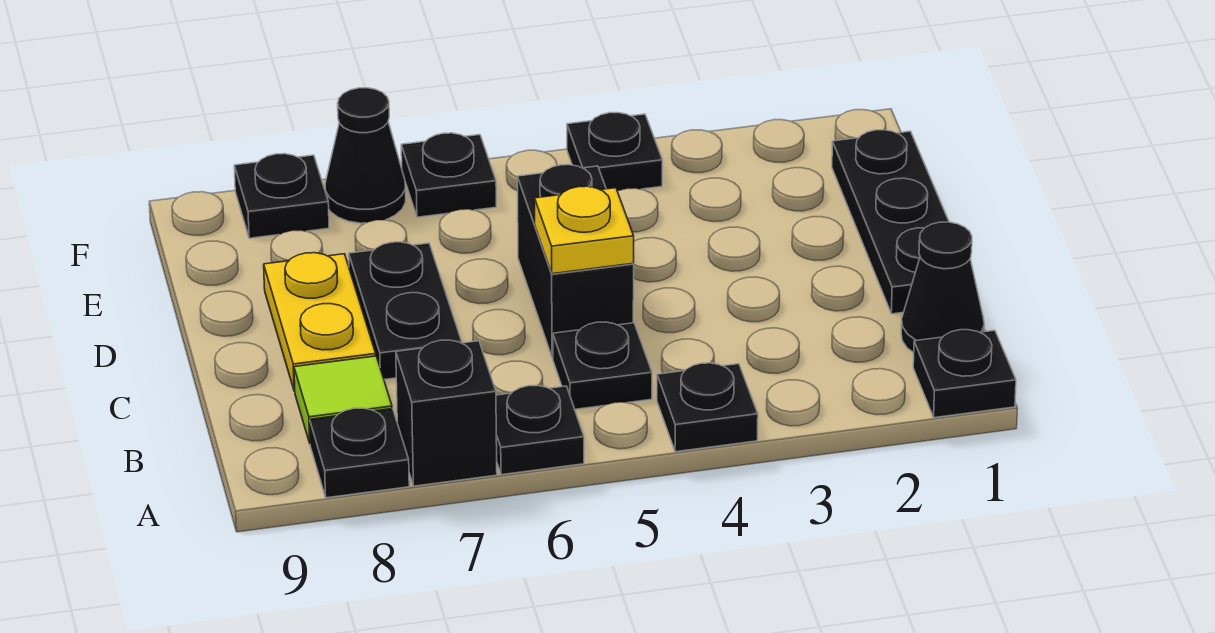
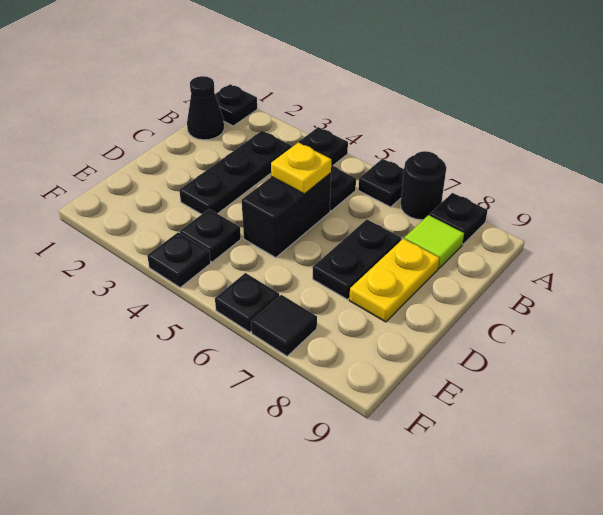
black brick A7 level 1 -> black round brick A7 level 1
black plate C1:E1 level 1 -> black plate B3:D3 level 1
black cone F7 level 1 -> black tile F7 level 1
black plate F8 level 1 -> black plate E4 level 1

